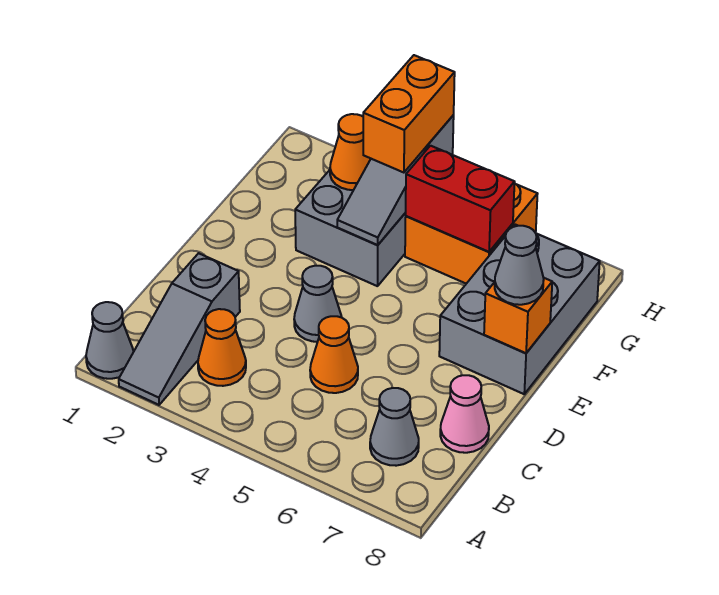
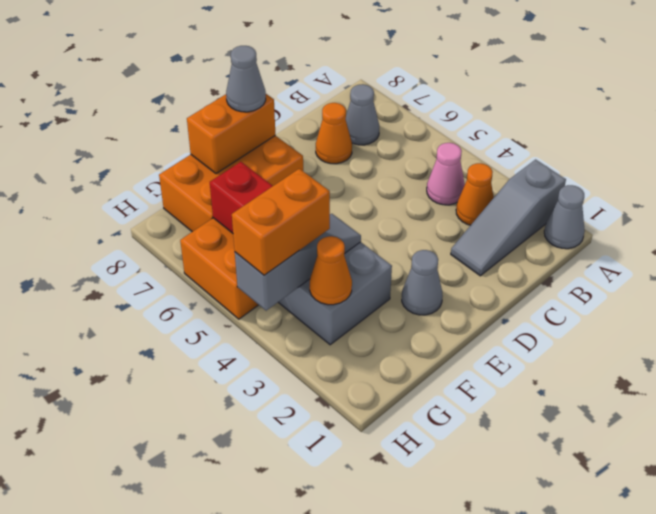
grey slope A2:C2 level 1 top C -> grey slope A2:C2 level 1 top A
orange cone C5 level 1 -> orange cone C7 level 1
pink cone C8 level 1 -> pink cone B4 level 1
grey cone D4 level 1 -> grey cone E2 level 1
grey brick E7:G8 level 1 -> orange brick E7:G8 level 1
orange brick E8 level 2 -> orange brick E8:F8 level 2

